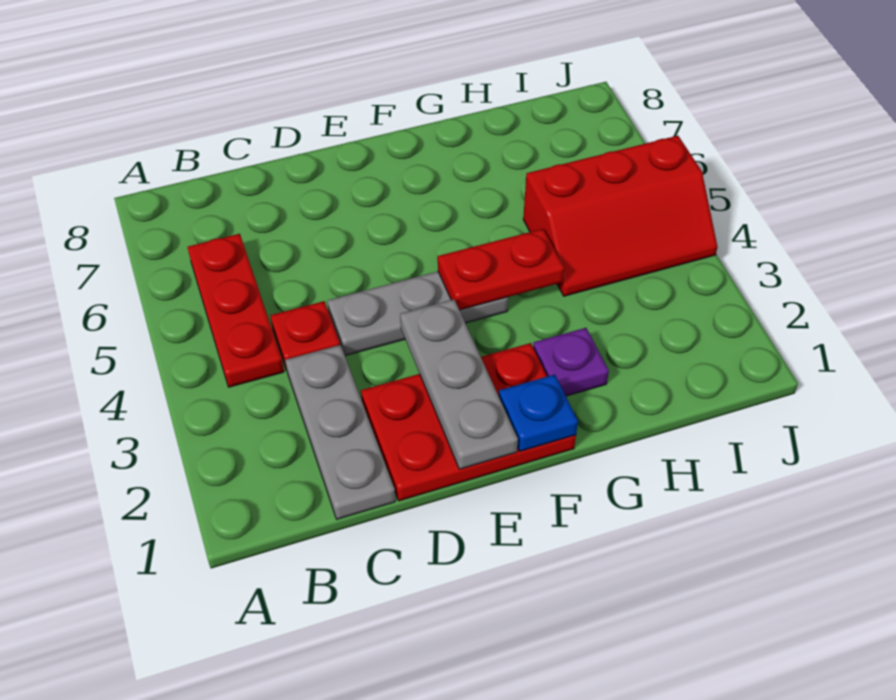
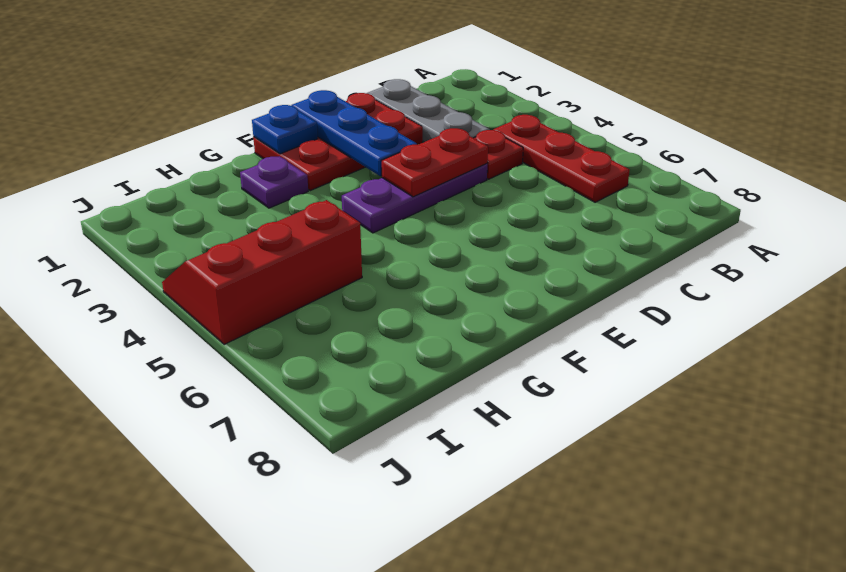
grey plate D4:F4 level 1 -> purple plate D4:F4 level 1
grey plate E1:E3 level 2 -> blue plate E1:E3 level 2
red plate F4:G4 level 2 -> red plate D4:E4 level 2

